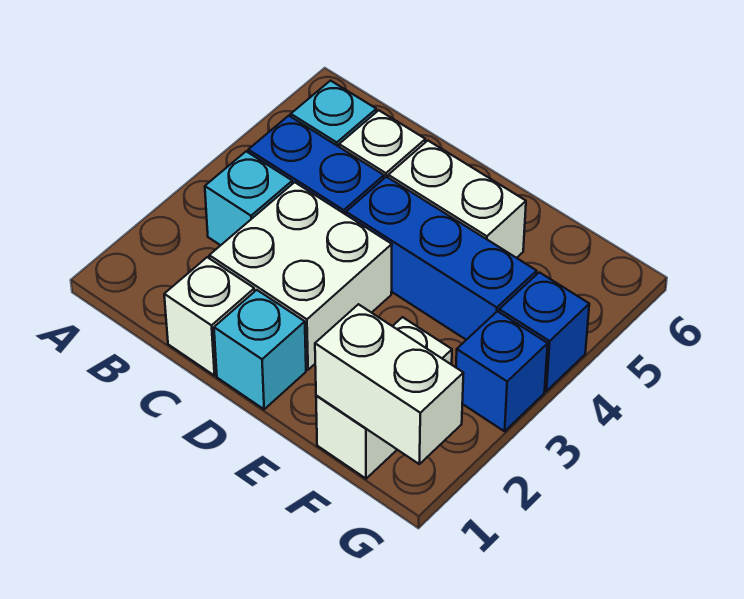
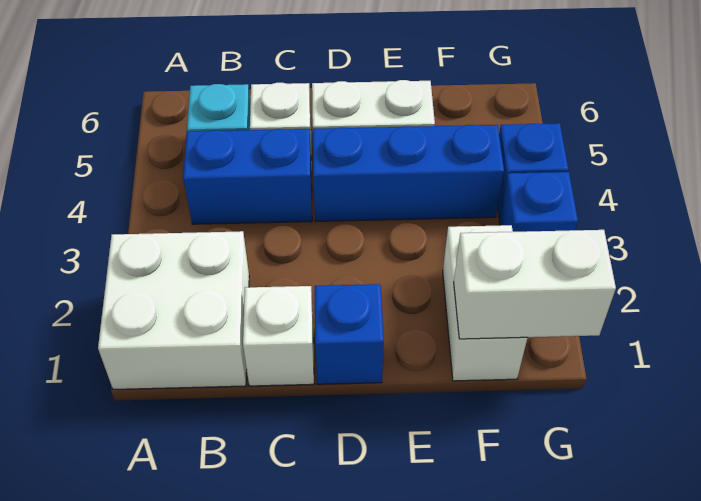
cyan brick B3 level 1 -> none
white brick C2:D3 level 1 -> white brick A1:B2 level 1
cyan brick D1 level 1 -> blue brick D1 level 1

